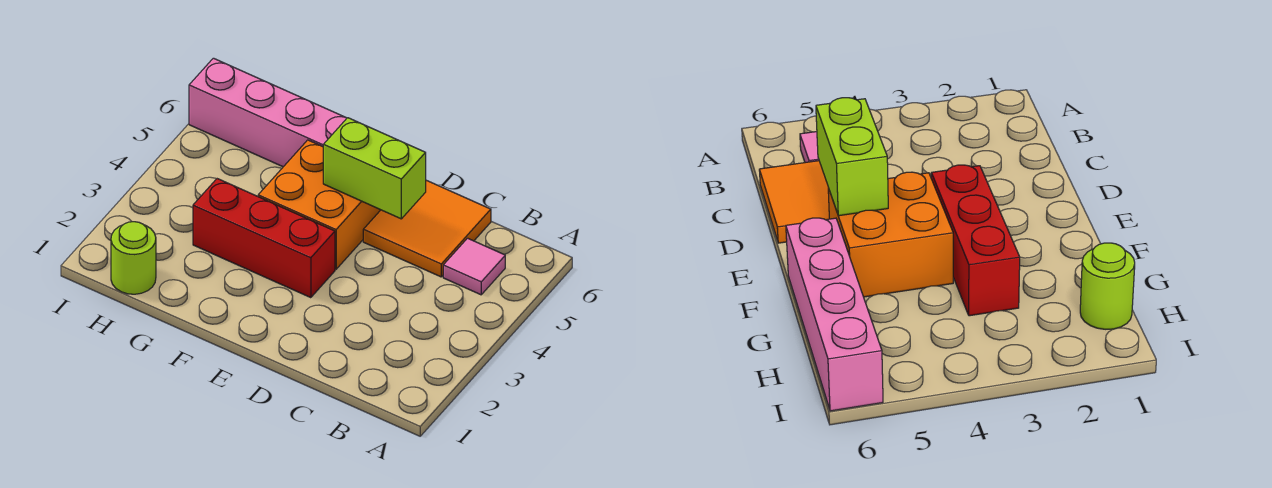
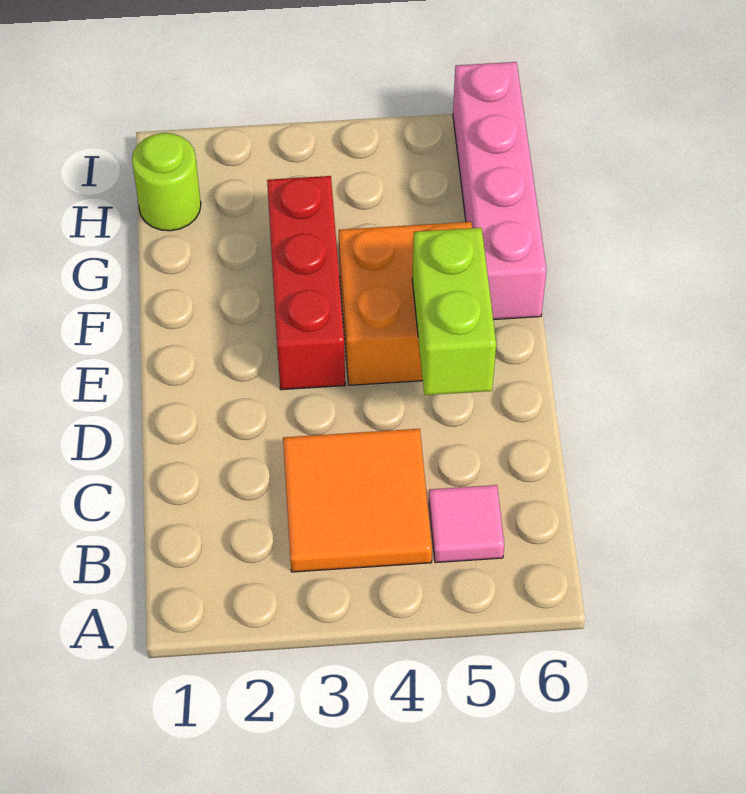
orange tile C5:D6 level 1 -> orange tile B3:C4 level 1

